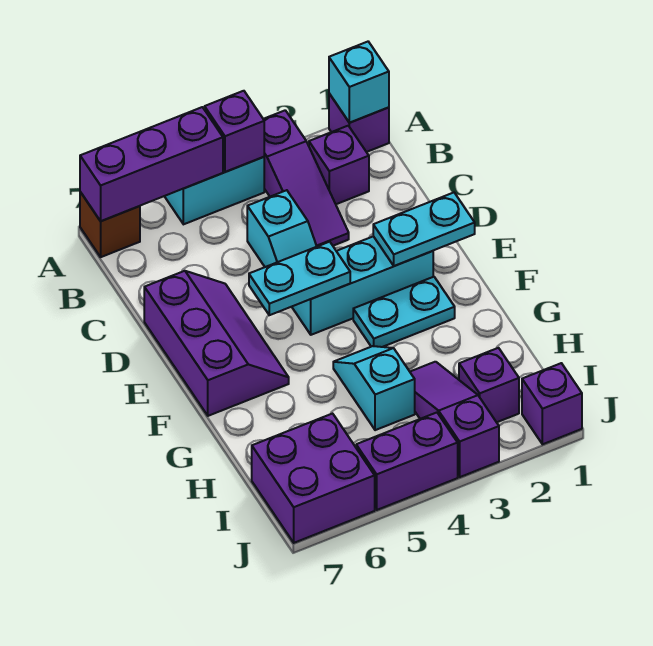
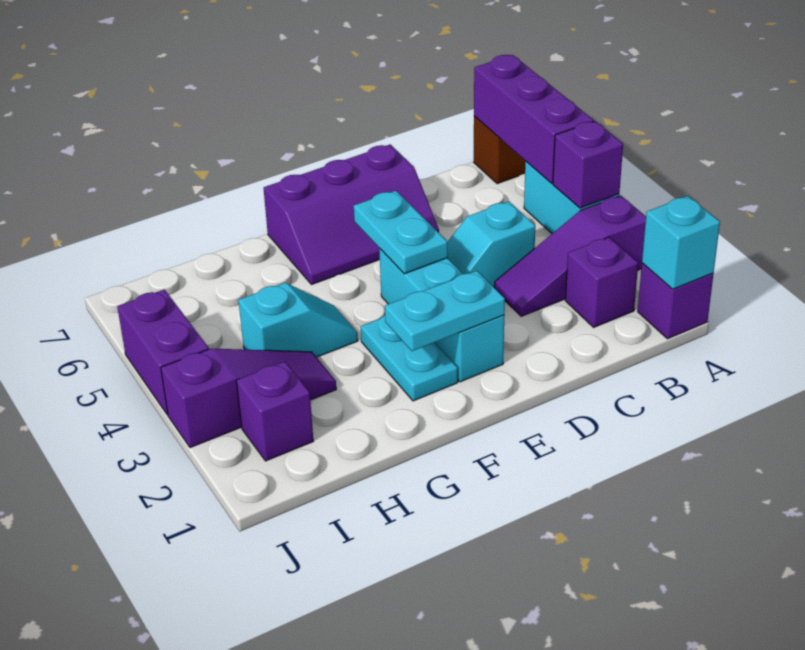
cyan plate E1:E2 level 2 -> cyan plate E2:F2 level 2
purple brick I6:J7 level 1 -> none
purple brick J1 level 1 -> none

